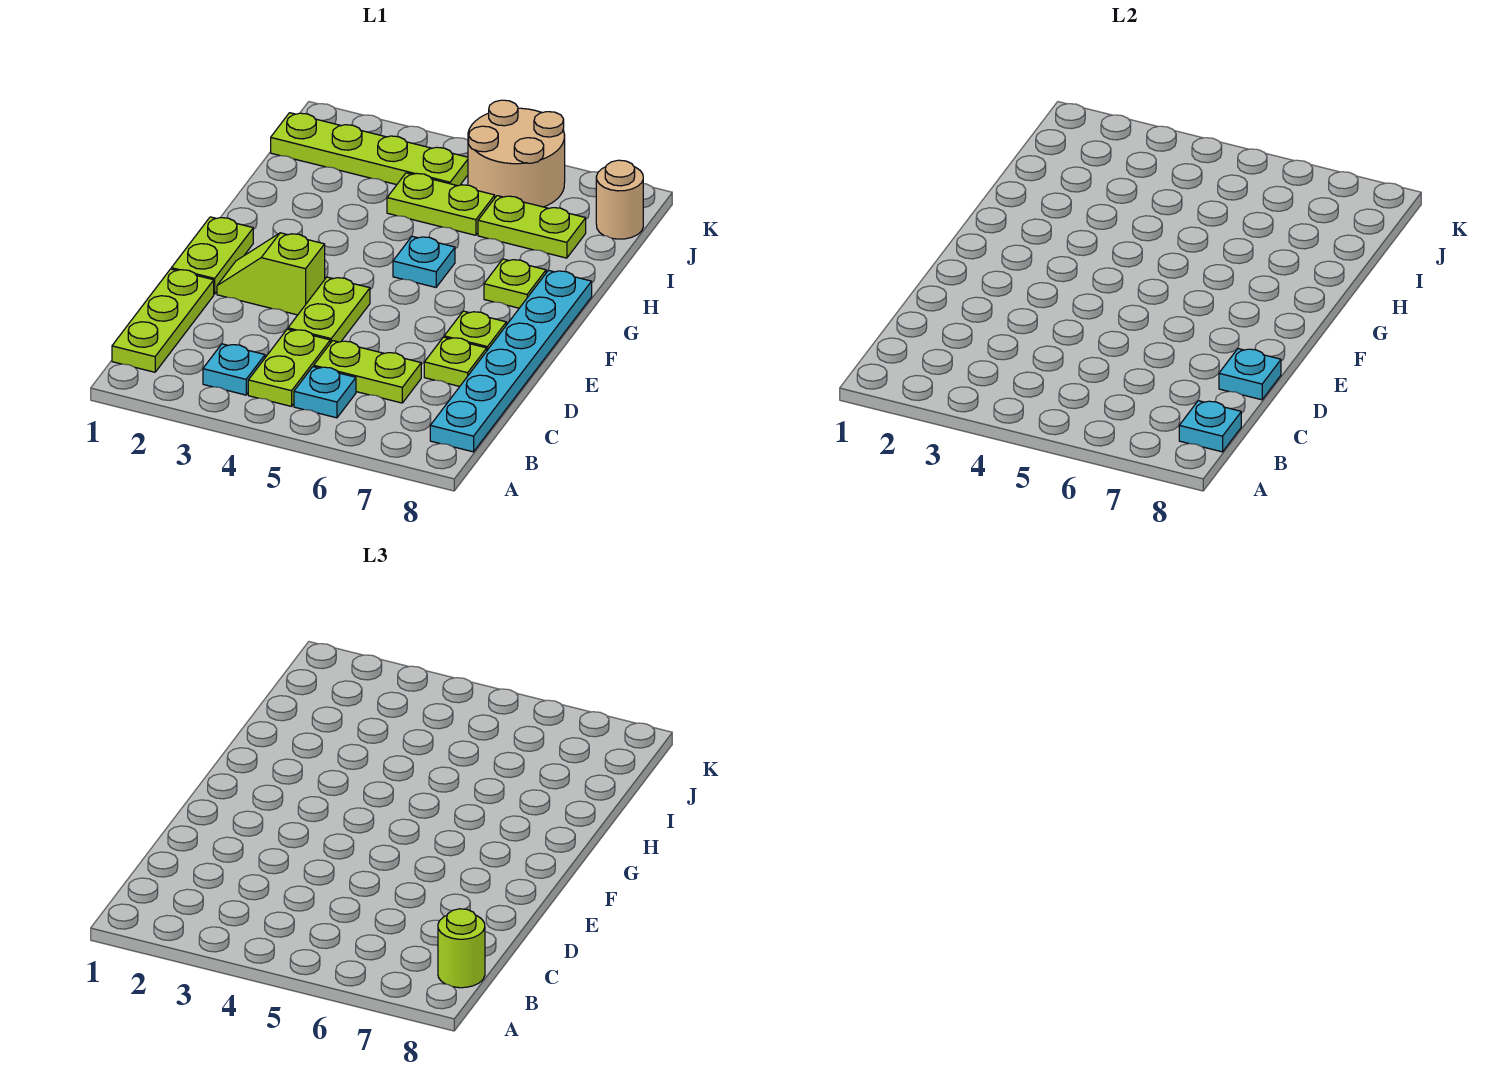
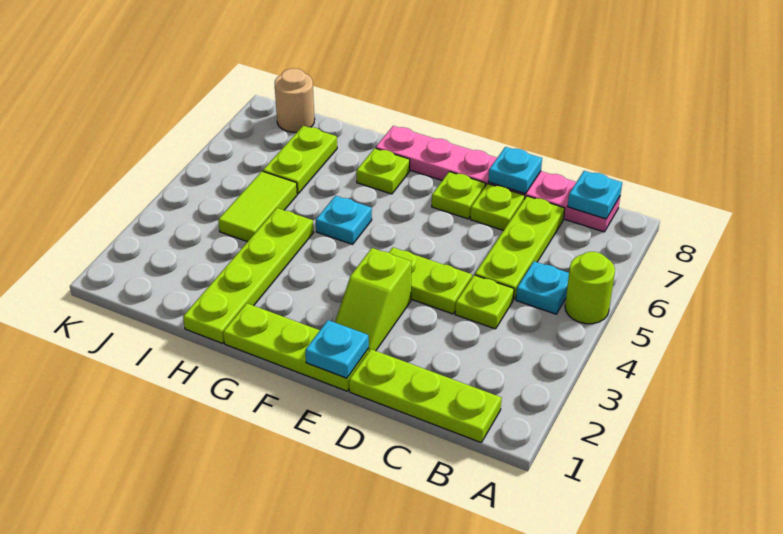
cyan plate B3 level 1 -> cyan plate E1 level 2
lime plate B4:C4 level 1 -> lime plate C4 level 1
cyan plate B8:G8 level 1 -> pink plate B8:G8 level 1
lime round brick B8 level 3 -> lime round brick A5 level 1
lime plate C5:C6 level 1 -> lime plate C5:C7 level 1
lime plate E1:F1 level 1 -> lime plate E1:G1 level 1
lime plate I4:I5 level 1 -> lime tile I4:I5 level 1
lime plate J1:J4 level 1 -> lime plate H1:H4 level 1
tan round brick J5:K6 level 1 -> none

